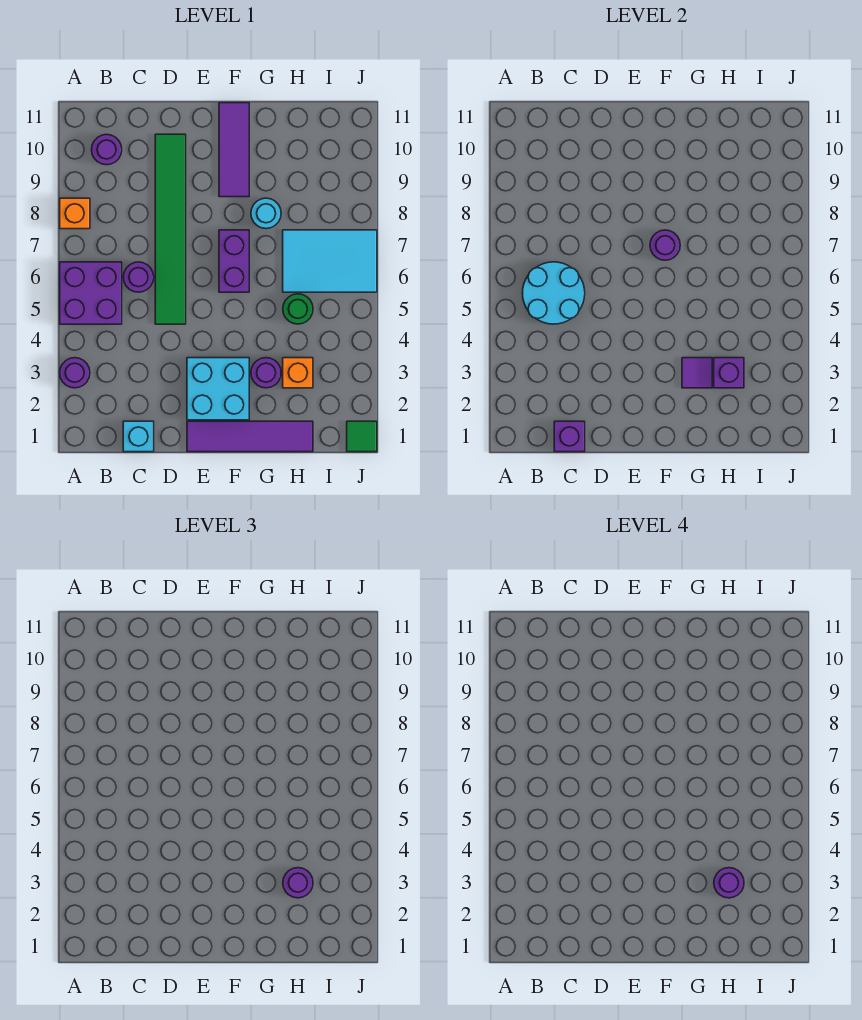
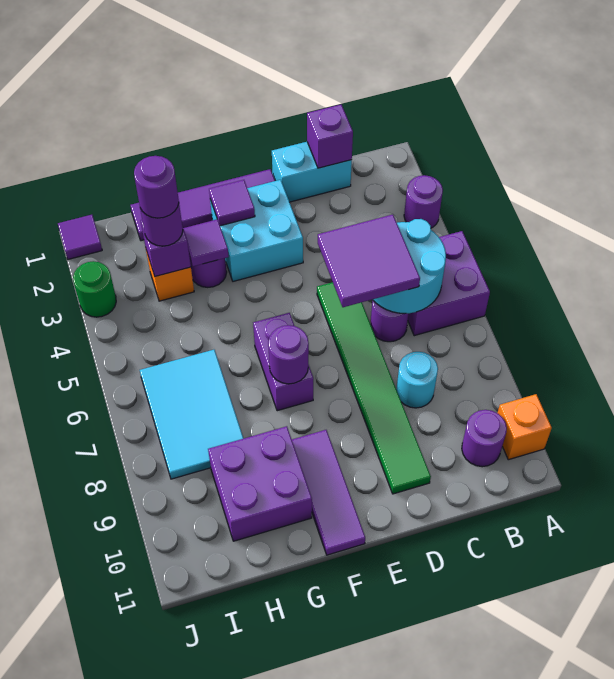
orange brick A8 level 1 -> orange brick A10 level 1
cyan brick C1 level 1 -> cyan brick C1:D1 level 1
none -> purple tile C5:D6 level 3
none -> purple tile F2 level 2
cyan round brick G8 level 1 -> cyan round brick C8 level 1
none -> purple brick G9:H10 level 1
green round brick H5 level 1 -> green round brick J3 level 1
cyan tile H6:J7 level 1 -> cyan tile H6:I8 level 1
green tile J1 level 1 -> purple tile J1 level 1

